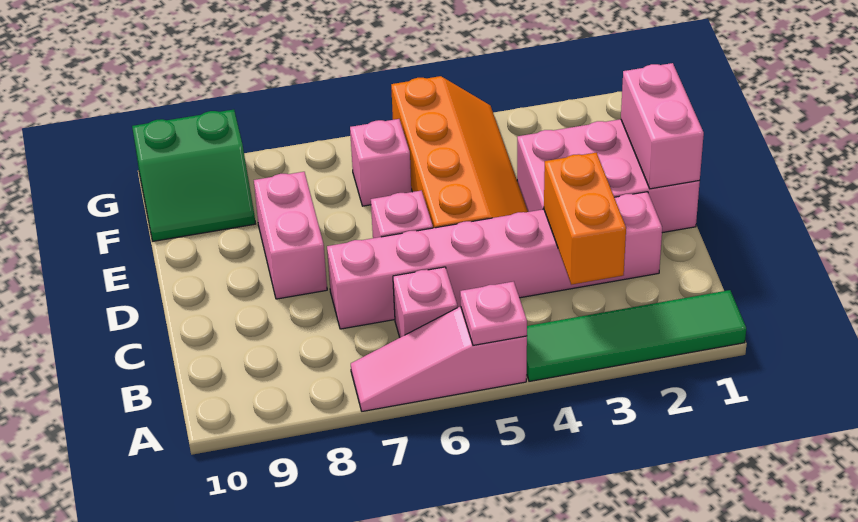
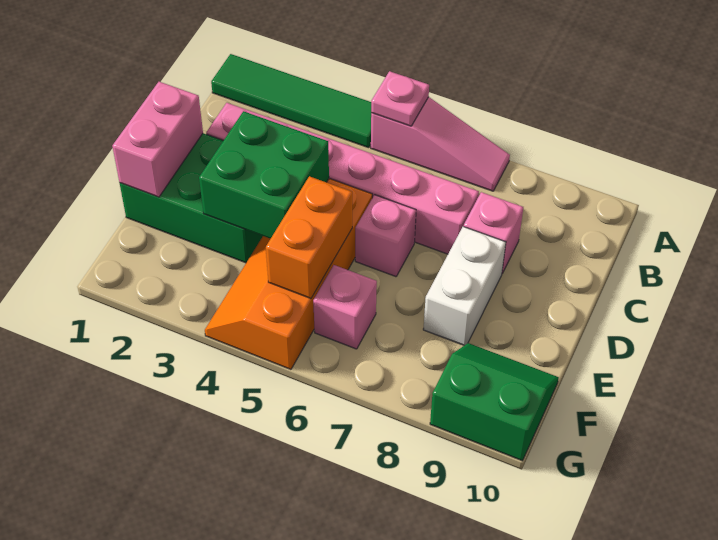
orange brick B3:C3 level 2 -> orange brick E5:F5 level 2
pink brick B6 level 1 -> pink brick C8 level 1
pink brick D1:E3 level 1 -> green brick D1:E3 level 1
none -> green brick D3:E4 level 2
pink brick D8:E8 level 1 -> white brick D8:E8 level 1

